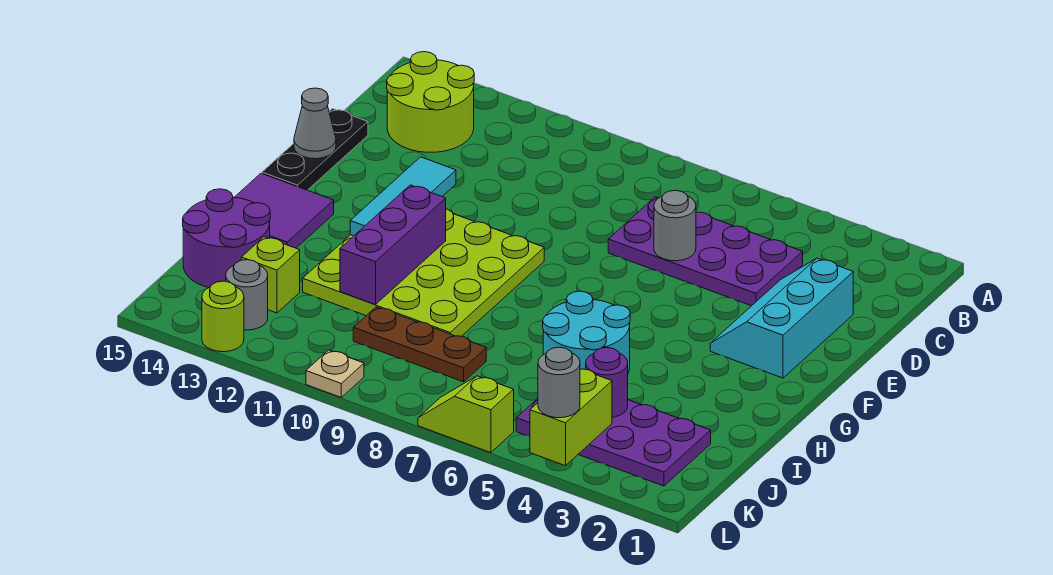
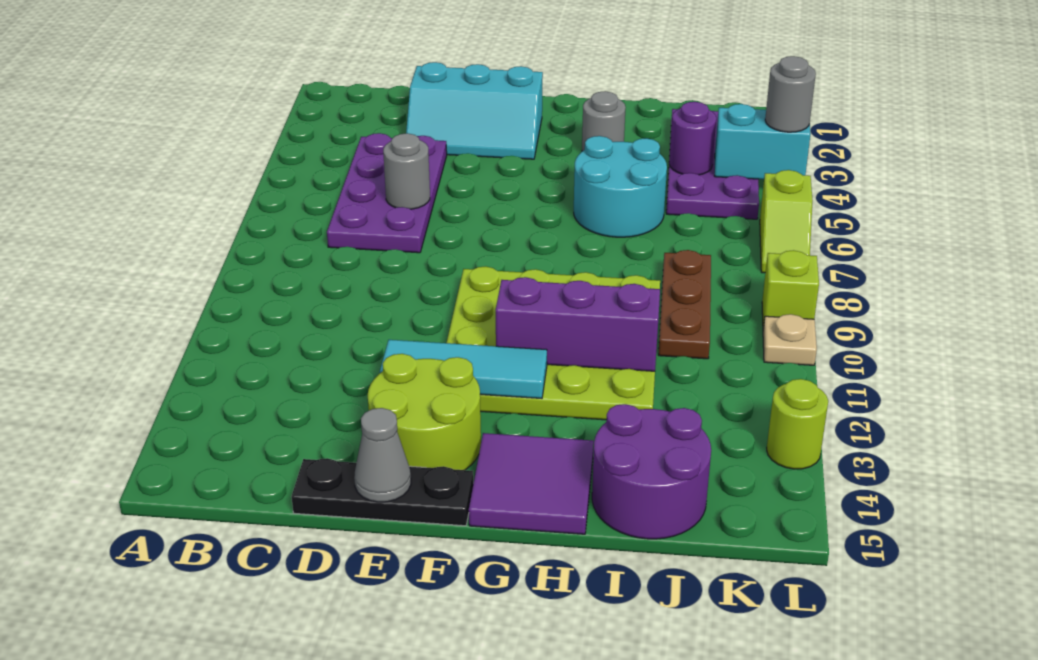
lime round brick B13:C14 level 1 -> lime round brick E13:F14 level 1
lime brick J13 level 1 -> lime brick L9 level 1
lime brick K4:L4 level 2 -> cyan brick K4:L4 level 2
grey round brick K13 level 1 -> grey round brick H3 level 1

